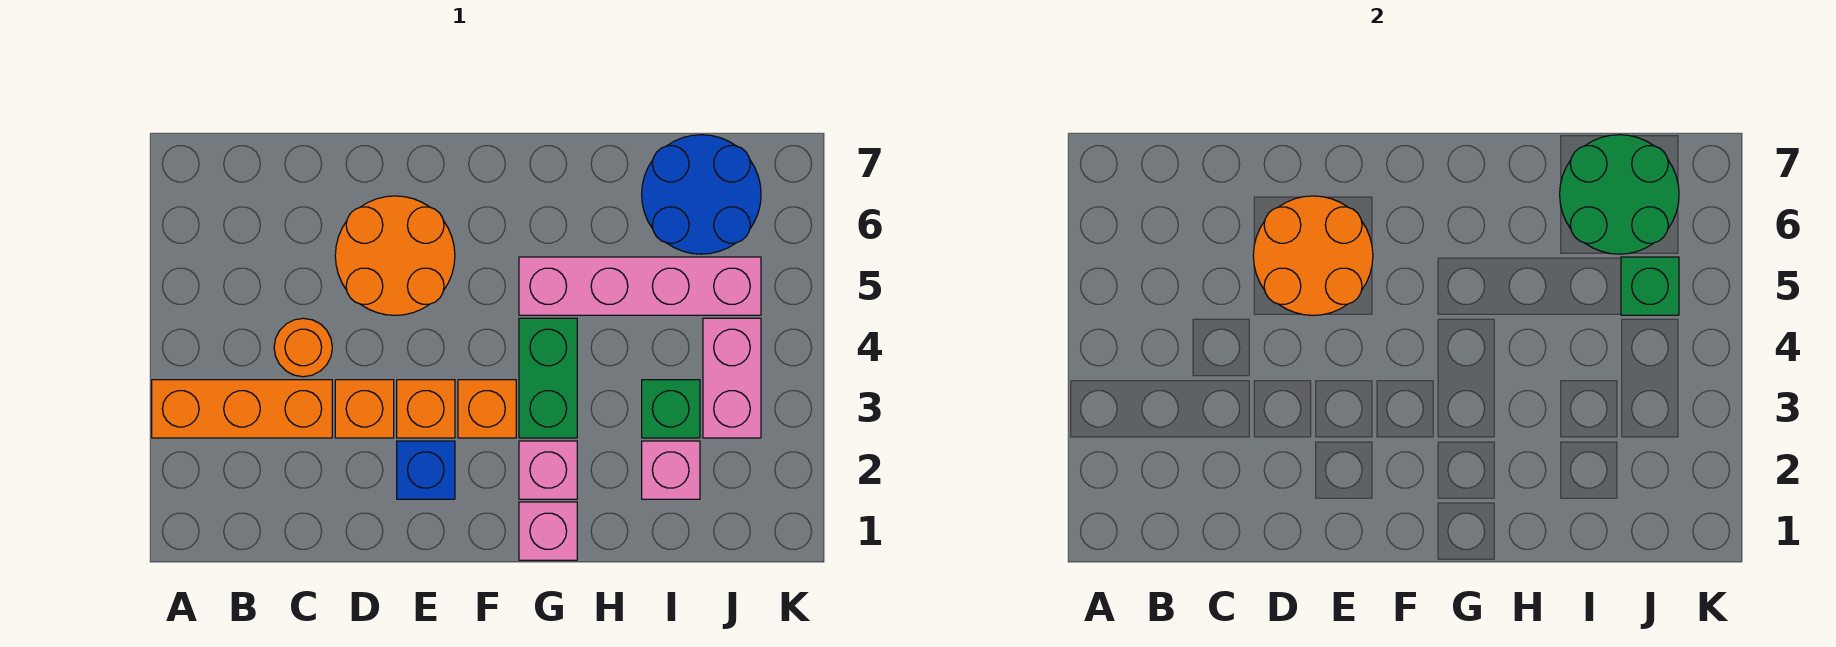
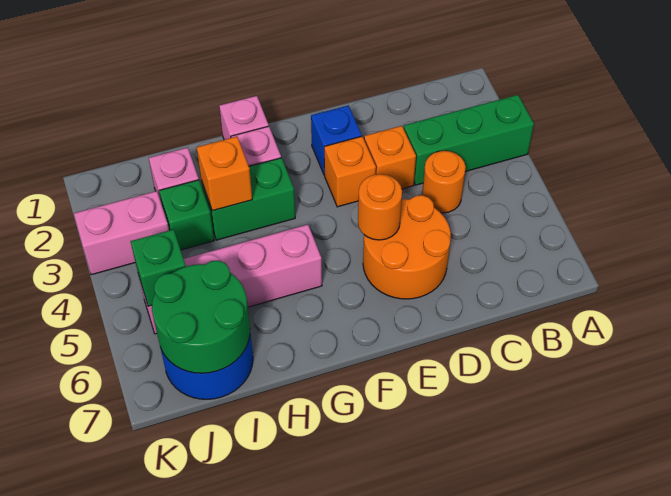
orange brick A3:C3 level 1 -> green brick A3:C3 level 1
orange round brick D5:E6 level 2 -> orange round brick E5 level 2
orange brick F3 level 1 -> orange brick H3 level 2
green brick G3:G4 level 1 -> green brick G3:H3 level 1
pink brick J3:J4 level 1 -> pink brick J3:K3 level 1

